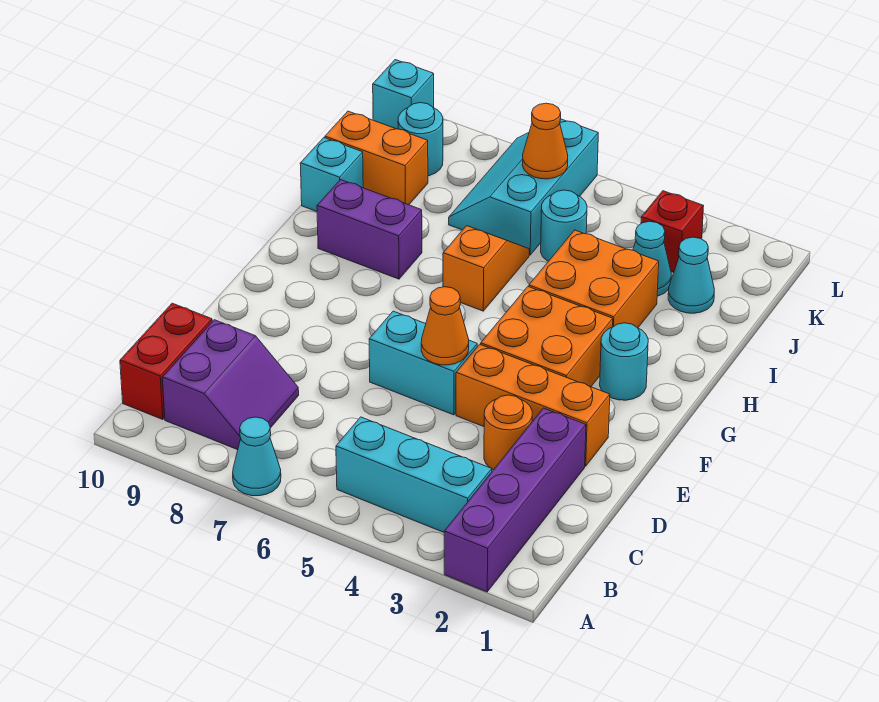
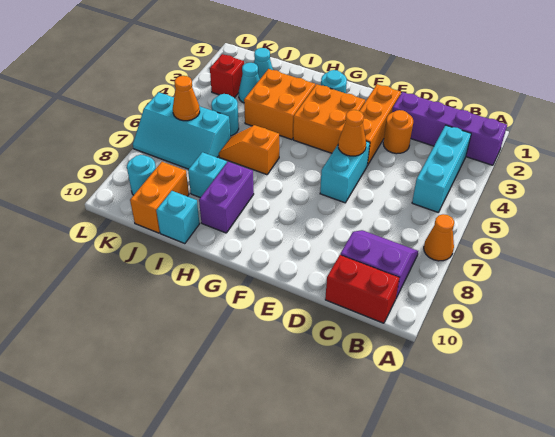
cyan cone A7 level 1 -> orange cone A7 level 1
cyan brick L10 level 1 -> cyan brick I8 level 1

